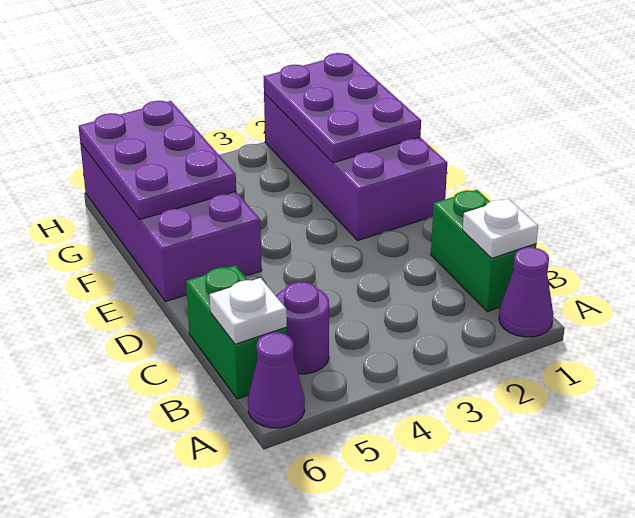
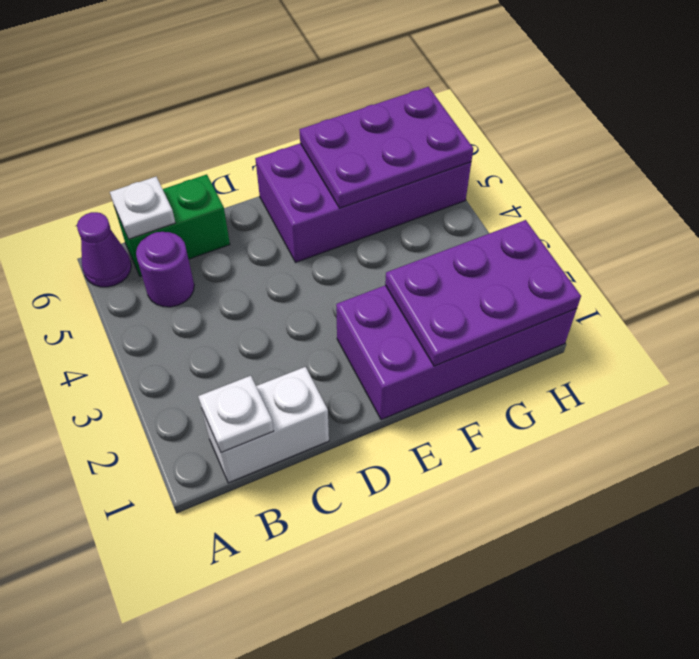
purple cone A1 level 1 -> none
green brick B1:C1 level 1 -> white brick B1:C1 level 1

